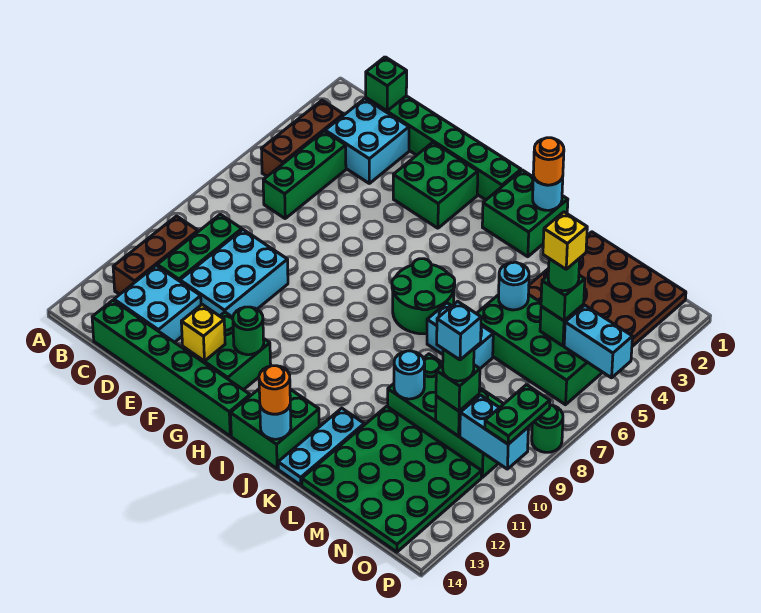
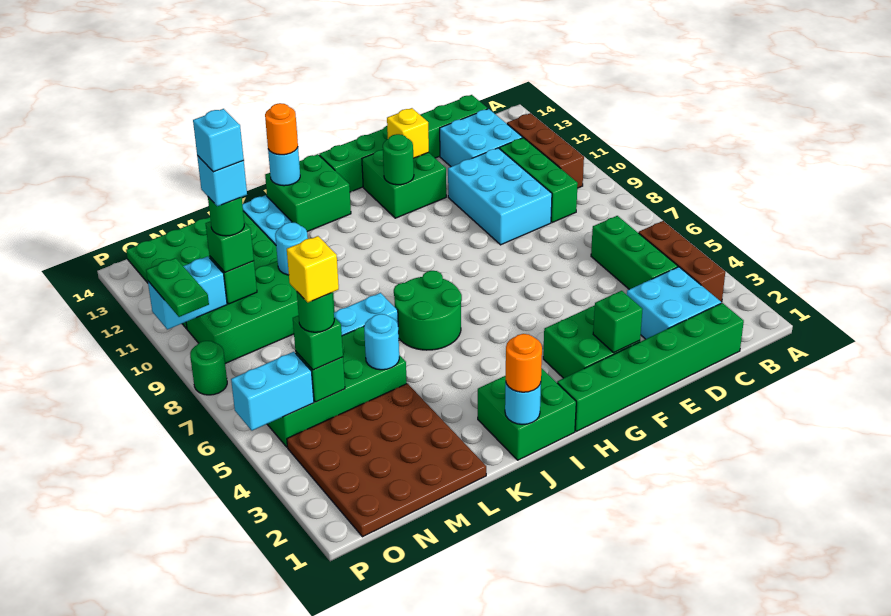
green brick C1 level 2 -> green brick F2 level 2
none -> cyan brick N10 level 6

